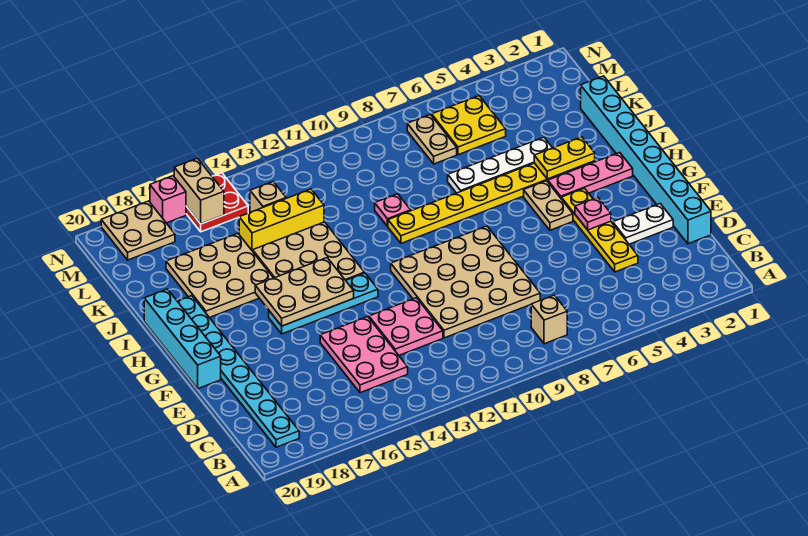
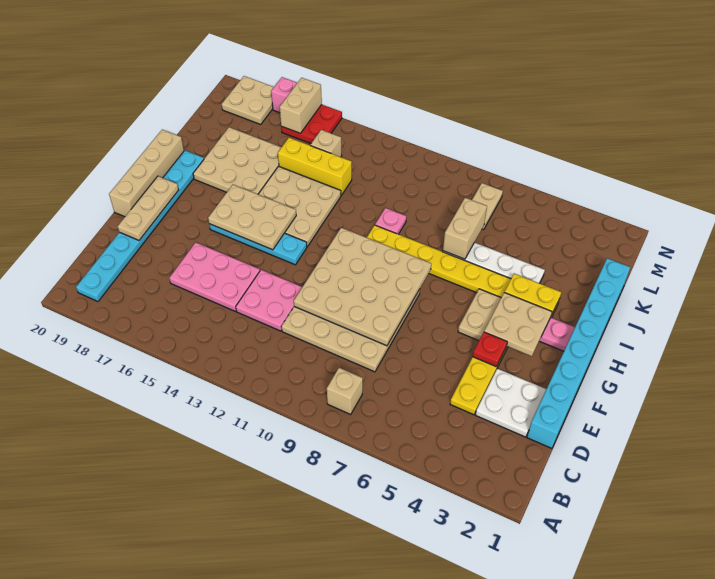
pink plate C14:E15 level 1 -> pink plate D14:E16 level 1
white plate E2:E3 level 1 -> white plate D2:E3 level 1
none -> tan plate E8:H11 level 2
none -> tan plate E19:G19 level 2
pink plate F4 level 2 -> red plate F4 level 2
cyan brick F20:I20 level 1 -> tan brick F20:I20 level 1
none -> tan plate G3:H4 level 2
none -> tan brick J7:K7 level 2
yellow plate L5:M6 level 1 -> none

